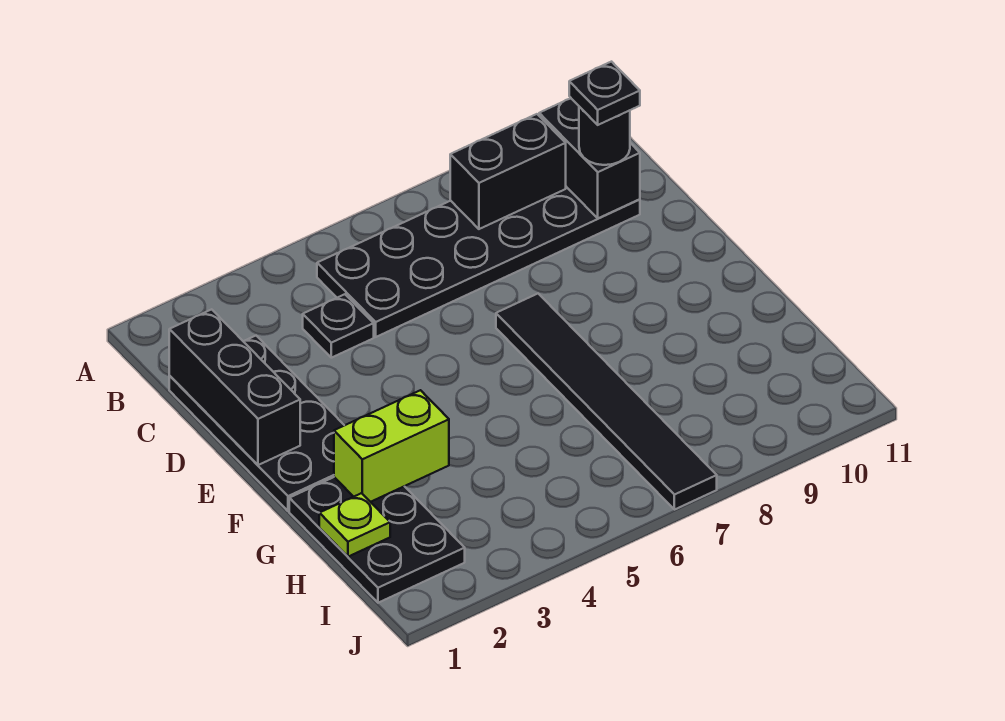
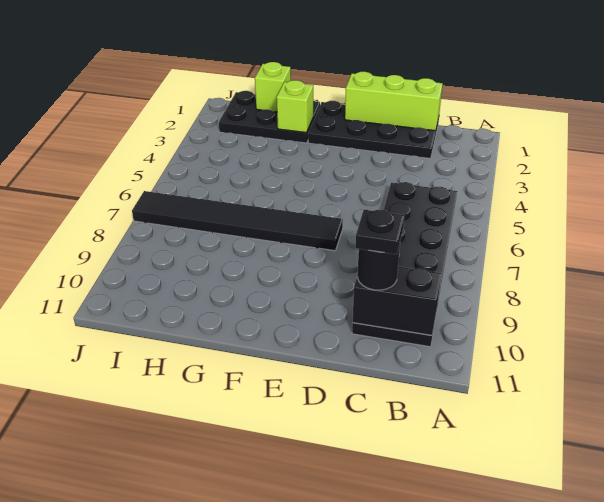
black brick B8:B9 level 2 -> none
black brick C1:E1 level 2 -> lime brick C1:E1 level 2
black plate C4 level 1 -> none
lime brick G2:G3 level 2 -> lime brick G2 level 2
lime plate H1 level 2 -> lime brick H1 level 2

